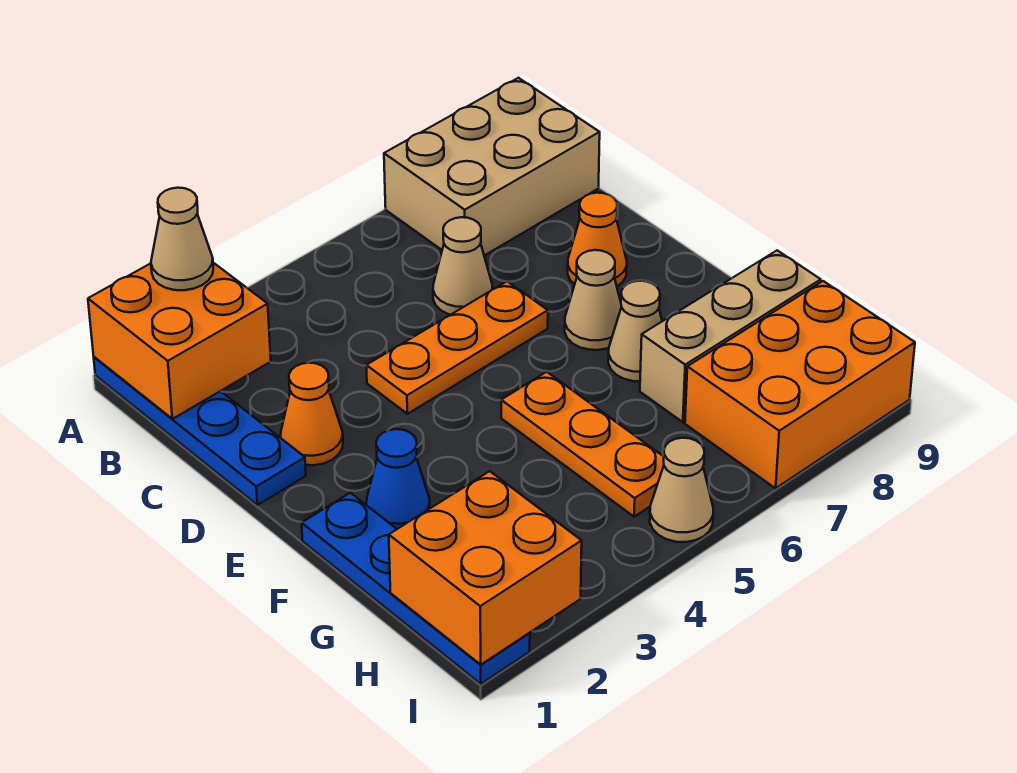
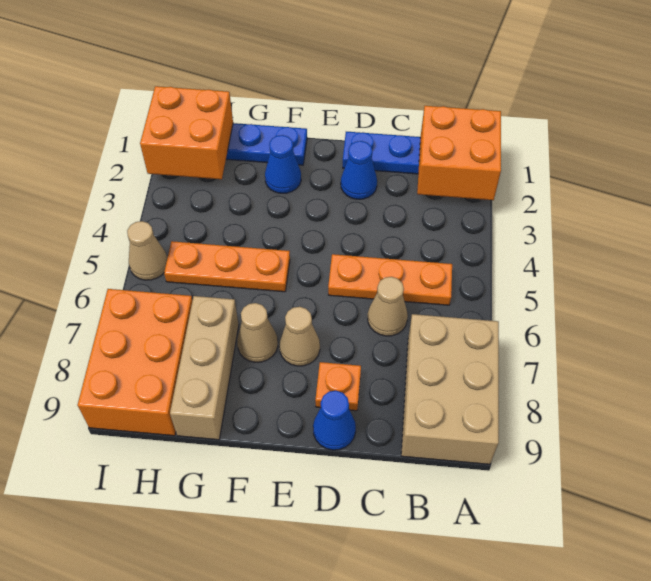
tan cone A2 level 3 -> none
orange cone D2 level 1 -> blue cone D2 level 1
orange plate D4:D6 level 1 -> orange plate B5:D5 level 1
orange cone D8 level 1 -> orange plate D8 level 1
none -> blue cone D9 level 1

